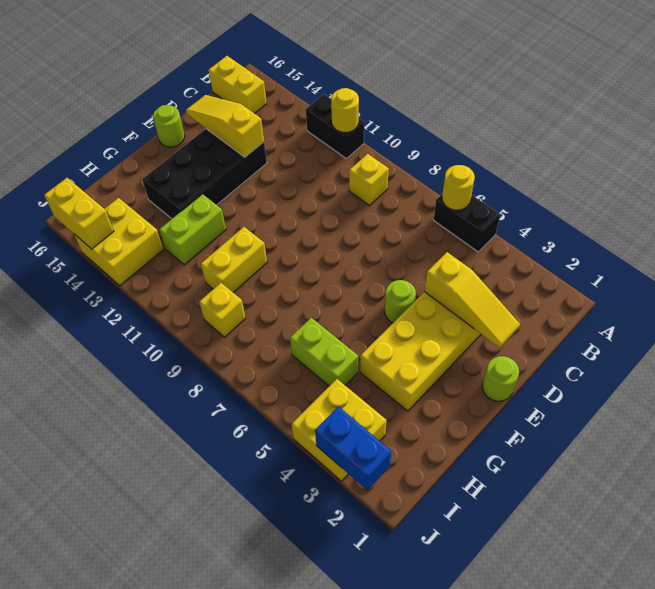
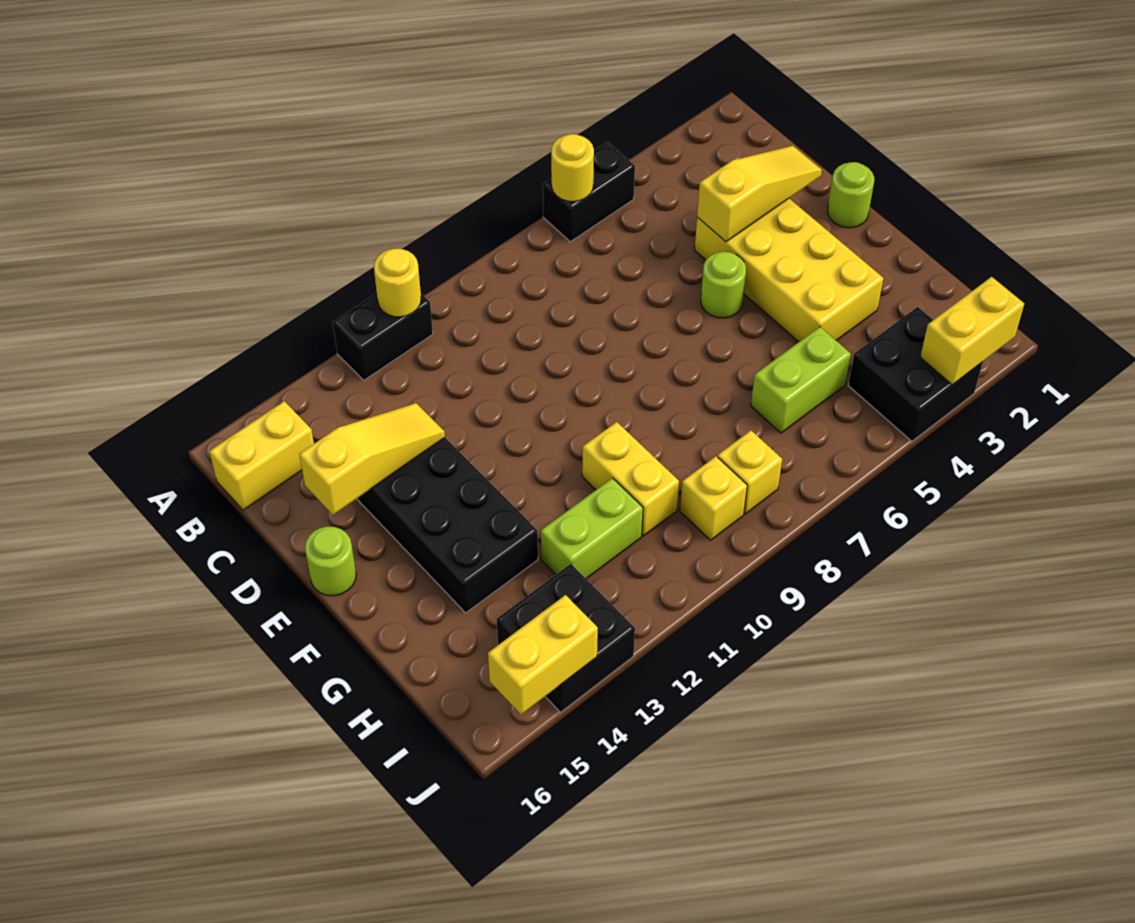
yellow brick B9 level 1 -> yellow brick I8 level 1
yellow slope D13:D15 level 2 top 13 -> yellow slope D13:D15 level 2 top 15
lime brick G12:H12 level 1 -> lime brick H11:H12 level 1
yellow brick I3:J4 level 1 -> black brick I3:J4 level 1
yellow brick I13:J14 level 1 -> black brick I13:J14 level 1
blue brick J2:J3 level 2 -> yellow brick J2:J3 level 2

